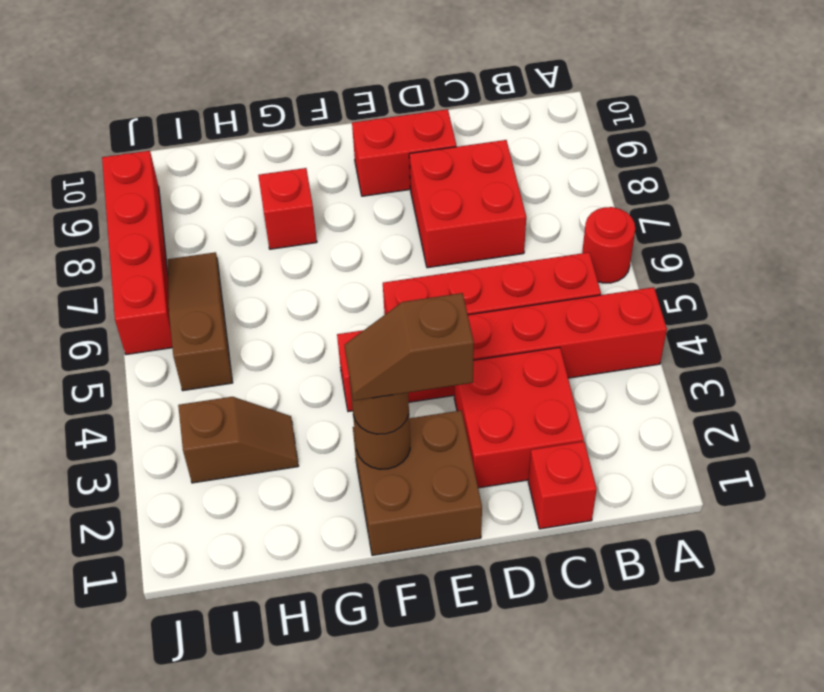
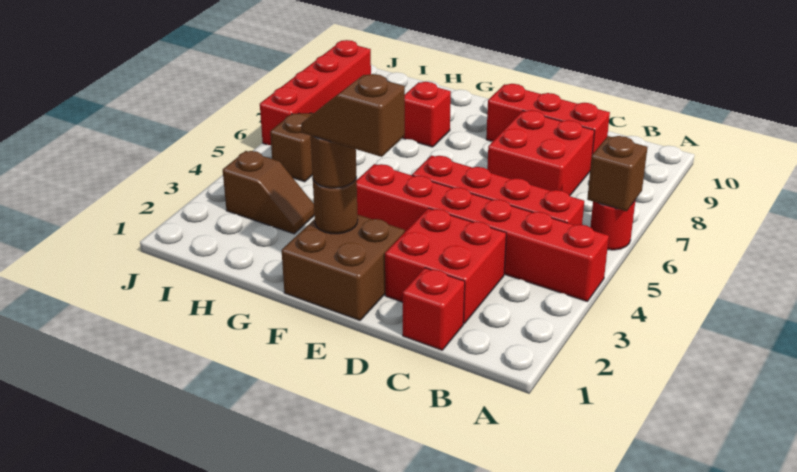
none -> brown brick A6 level 2
red brick D9:E9 level 1 -> red brick C9:E9 level 1

